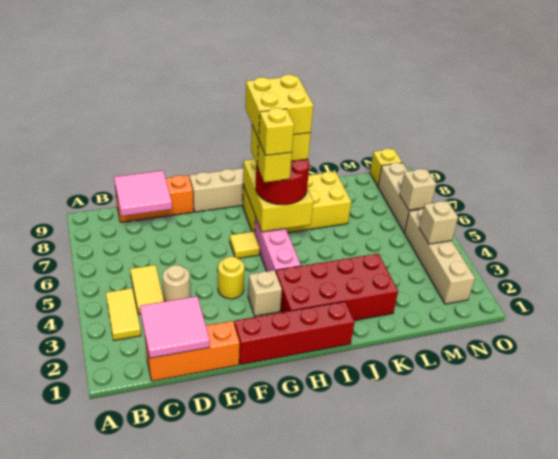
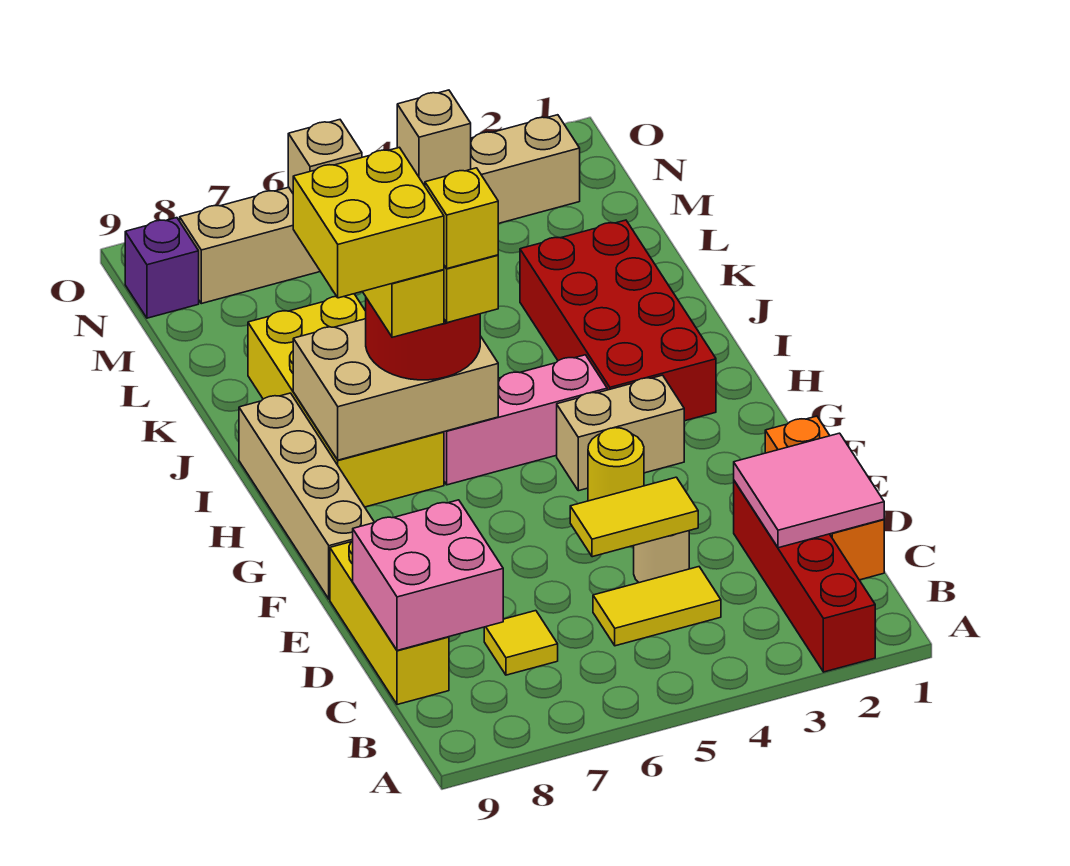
yellow tile B3:B4 level 1 -> yellow tile D4:D5 level 2
pink tile C8:D9 level 2 -> pink brick C8:D9 level 2
orange brick C9:E9 level 1 -> yellow brick C9:E9 level 1
red brick F1:I1 level 1 -> red brick A2:D2 level 1
tan brick G3 level 1 -> tan brick G3:G4 level 1
yellow tile G6 level 1 -> yellow tile C7 level 1
yellow brick H6:I8 level 2 -> tan brick H6:I8 level 2
yellow brick N9 level 1 -> purple brick N9 level 1

